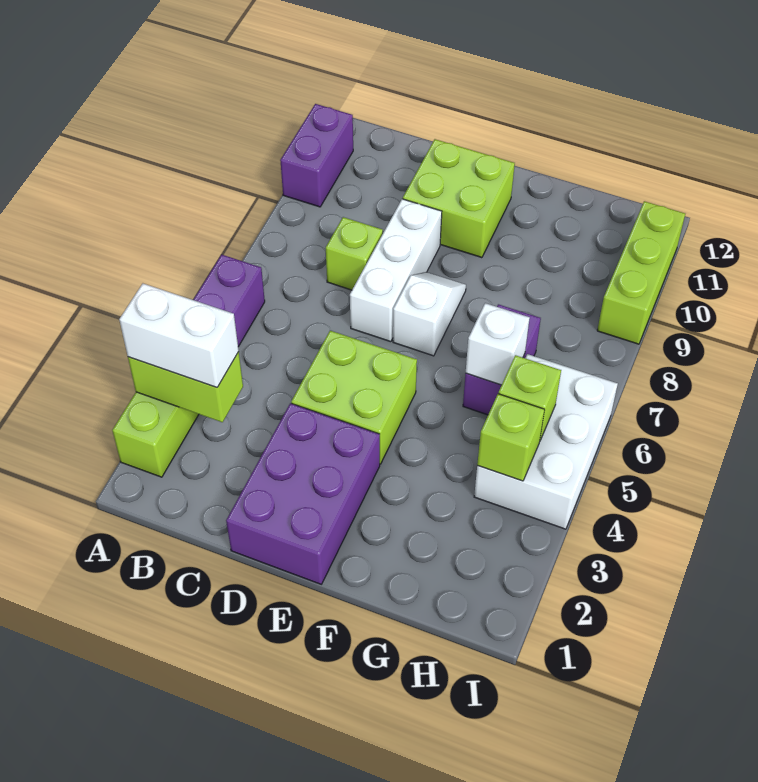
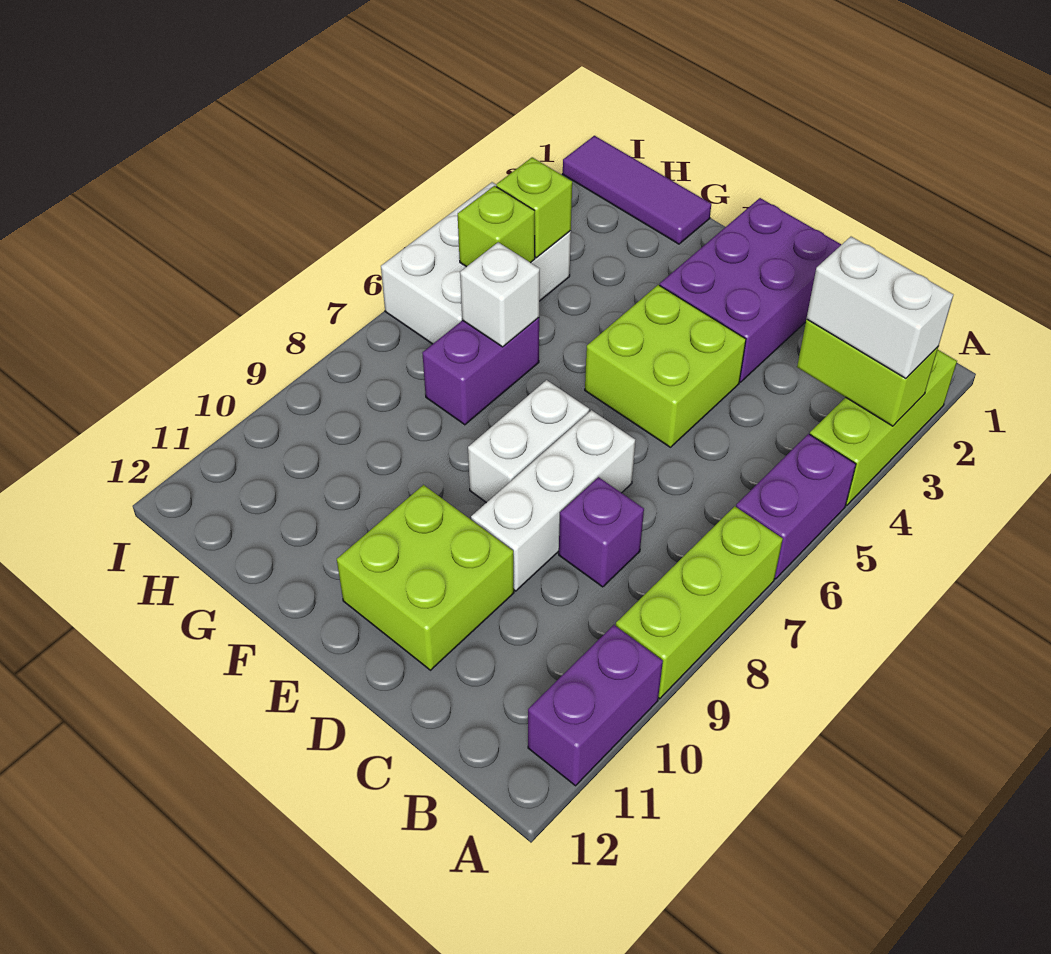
lime brick C8 level 1 -> purple brick C8 level 1
white slope E7:E8 level 1 top 7 -> white brick E7:E8 level 1
none -> purple tile G1:I1 level 1
lime brick I9:I11 level 1 -> lime brick A7:A9 level 1

